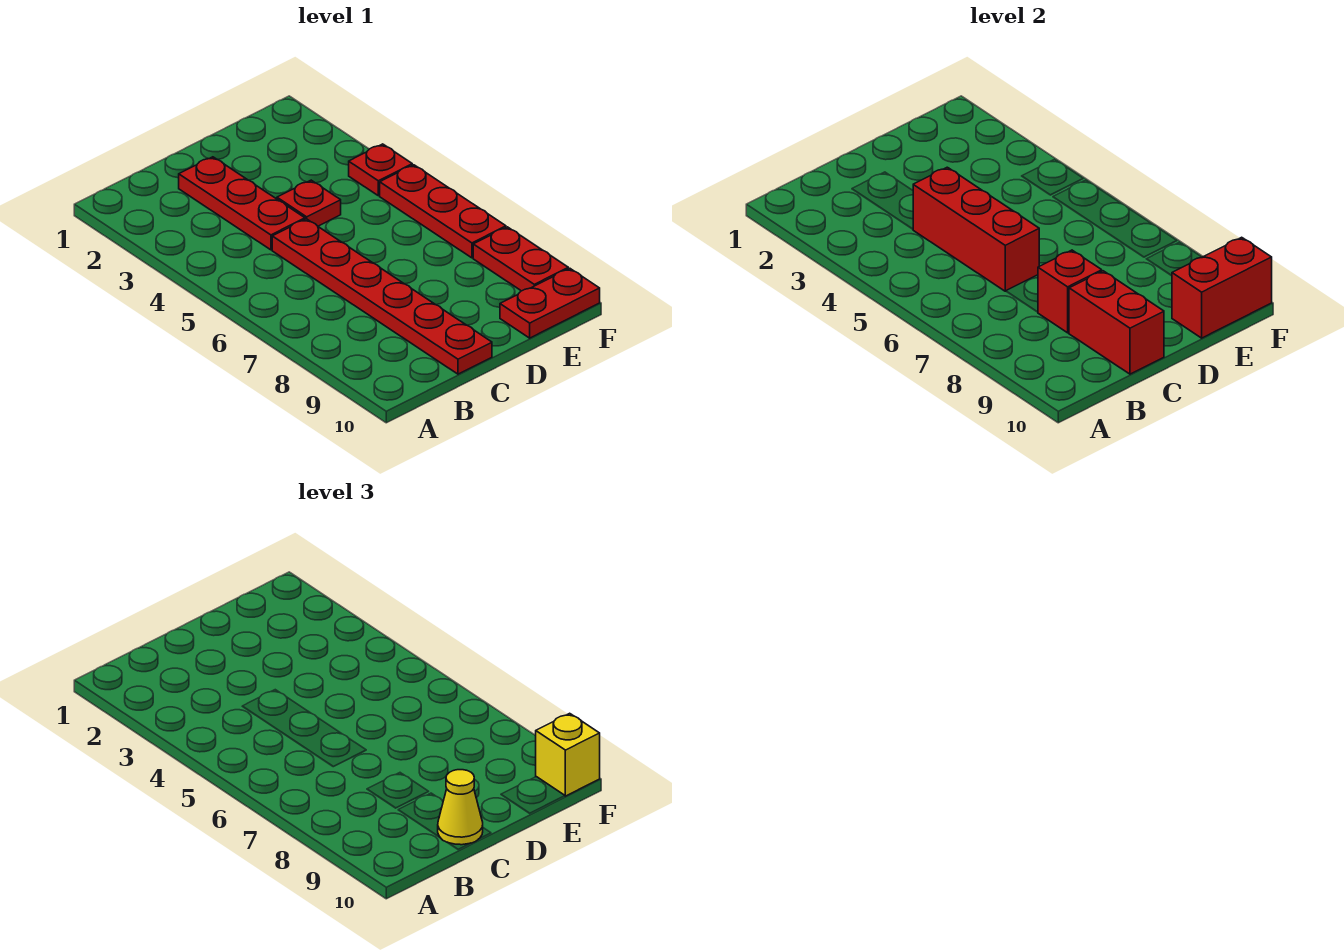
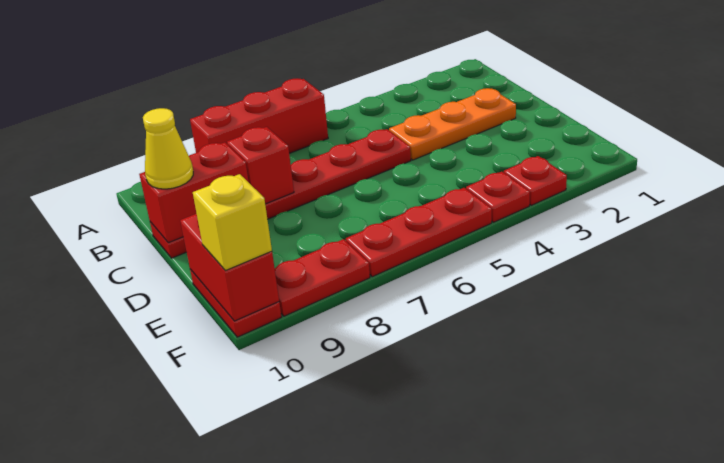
red plate C2:C4 level 1 -> orange plate C2:C4 level 1
red brick C4:C6 level 2 -> red brick A6:A8 level 1
red plate D4 level 1 -> red plate F3 level 1

